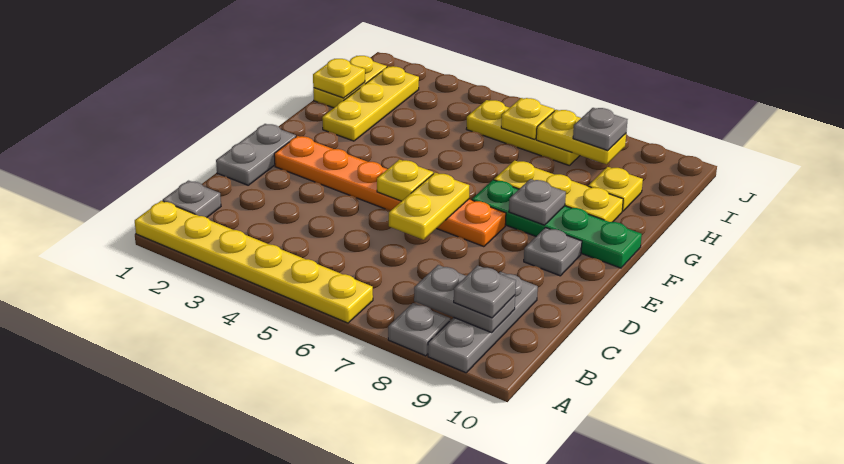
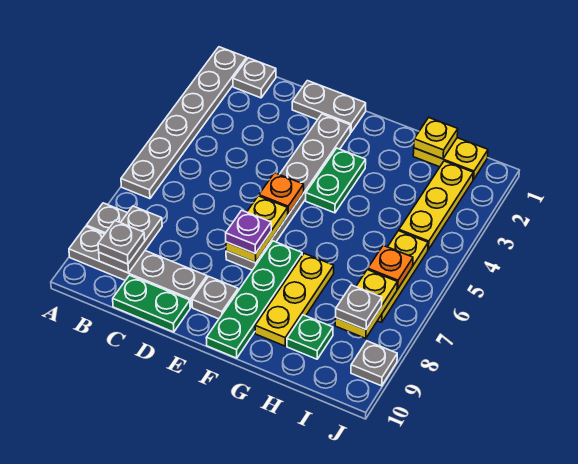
yellow plate A1:A6 level 1 -> grey plate A1:A6 level 1
grey plate A9:C9 level 1 -> grey plate A9:D9 level 1
none -> green plate C10:D10 level 1
yellow plate D6:E6 level 2 -> yellow plate E6:E7 level 2
orange plate E2:E7 level 1 -> grey plate E2:E7 level 1
yellow plate E5 level 2 -> orange plate E5 level 2
none -> purple plate E7 level 3
none -> green plate F3:F4 level 1
grey plate F8 level 2 -> grey plate J9 level 1
yellow plate G2:I2 level 1 -> yellow plate I2:I4 level 1
yellow plate H9 level 1 -> green plate H9 level 1
yellow plate I6 level 2 -> orange plate I6 level 2

